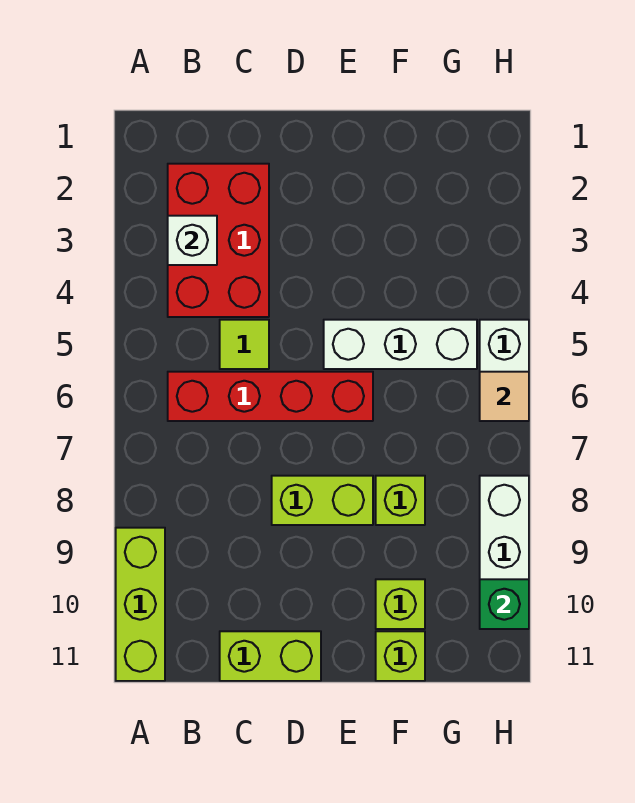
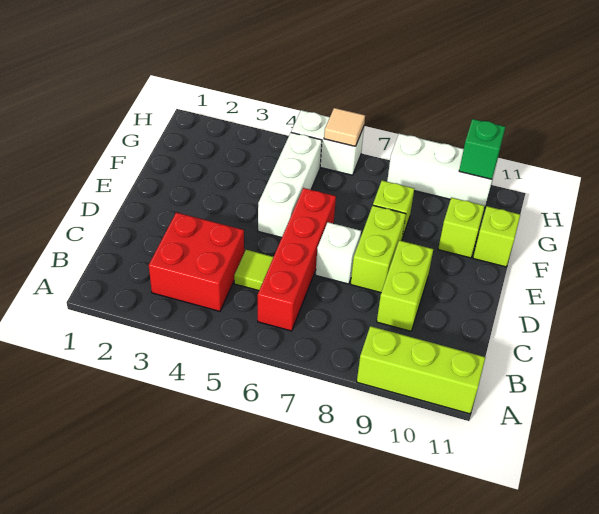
red brick B2:C4 level 1 -> red brick B3:C4 level 1
white brick B3 level 2 -> white brick D7 level 1
lime brick C11:D11 level 1 -> lime brick C9:D9 level 1

